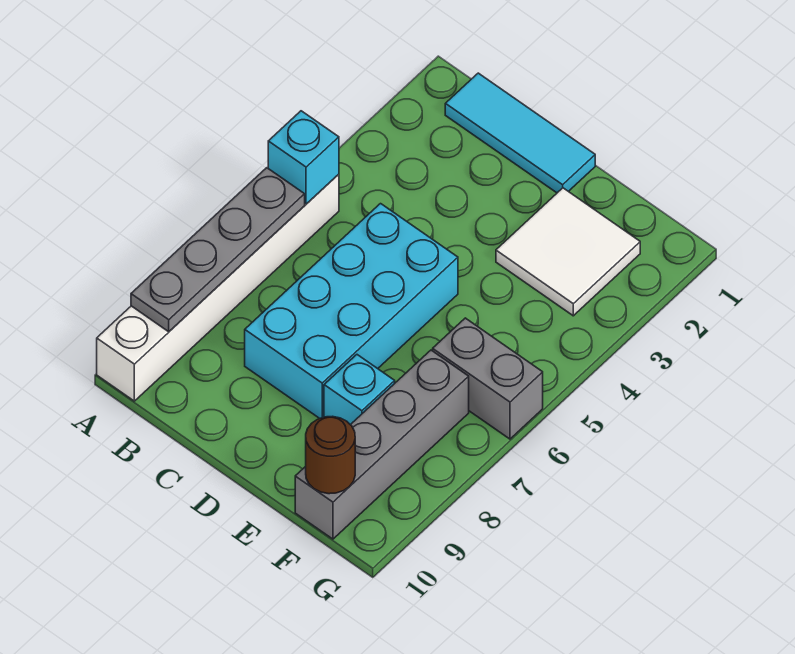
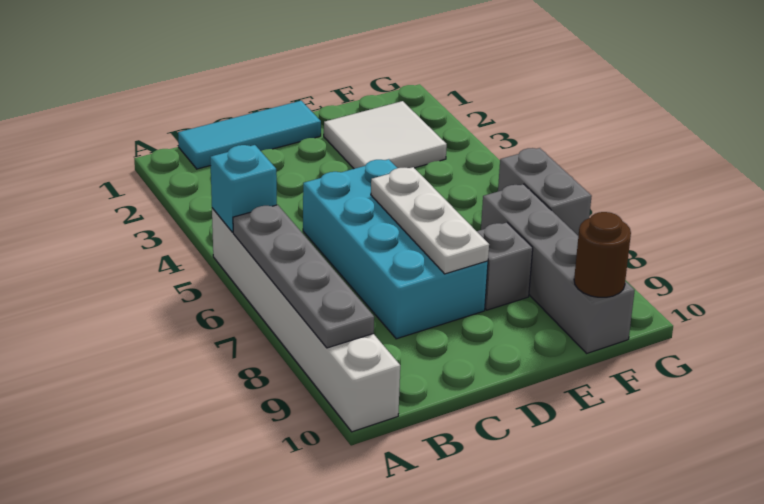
none -> white plate D6:D8 level 2
cyan brick E8 level 1 -> grey brick E8 level 1
grey brick F6:G6 level 1 -> grey brick G6:G7 level 1

